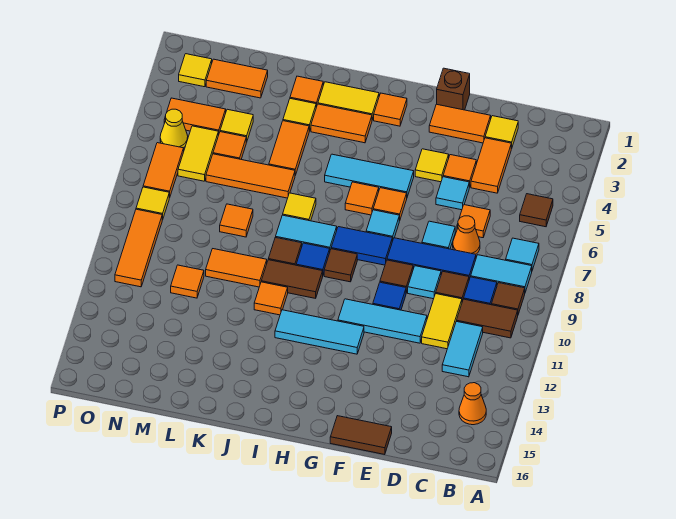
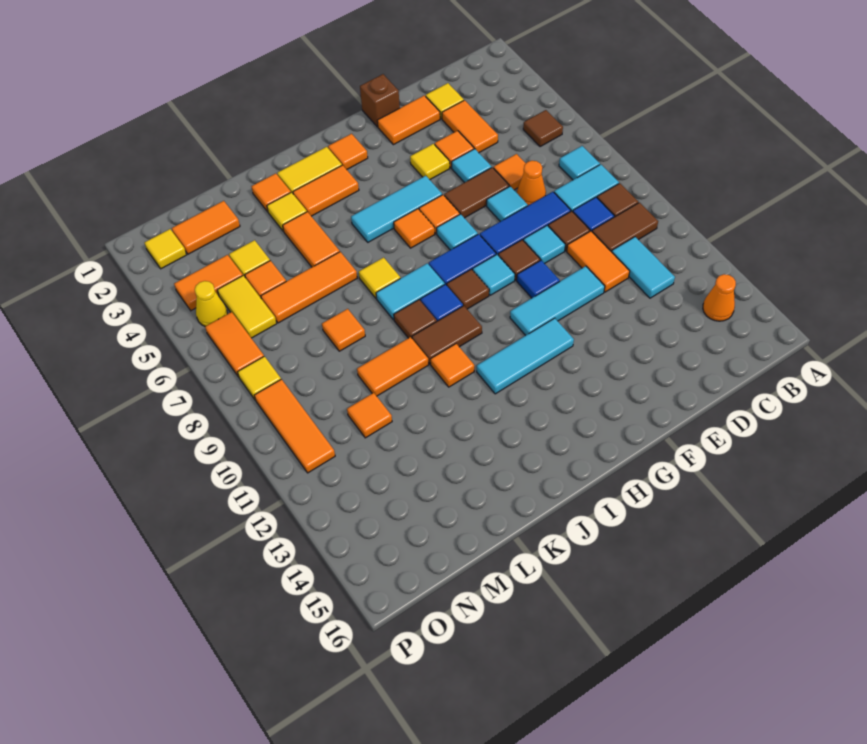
yellow tile D10:D11 level 1 -> orange tile D10:D11 level 1
brown tile E16:F16 level 1 -> brown tile E6:F6 level 1
none -> cyan tile G9 level 1

